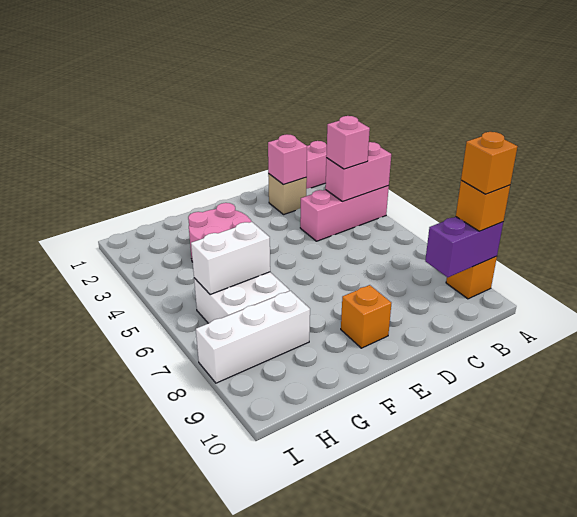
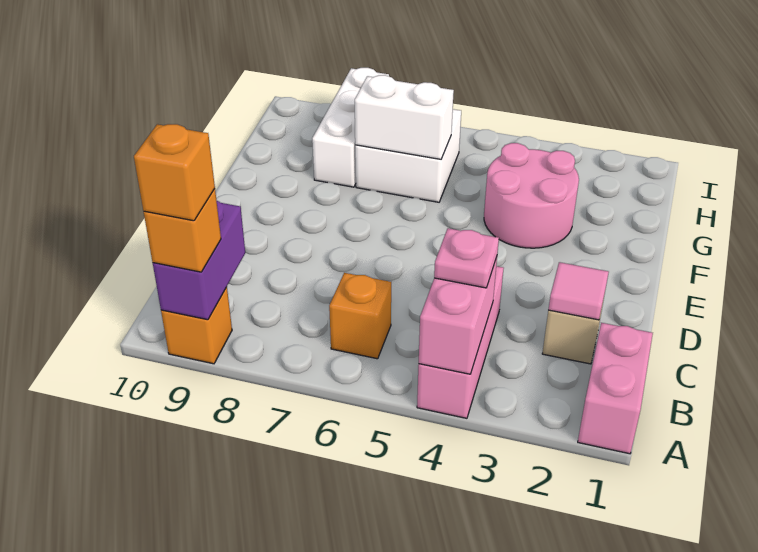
pink brick B4 level 3 -> pink plate B4 level 3
pink brick C2 level 2 -> pink tile C2 level 2
orange brick E9 level 1 -> orange brick B6 level 1
white brick G6:H6 level 2 -> white brick G6:G7 level 2

